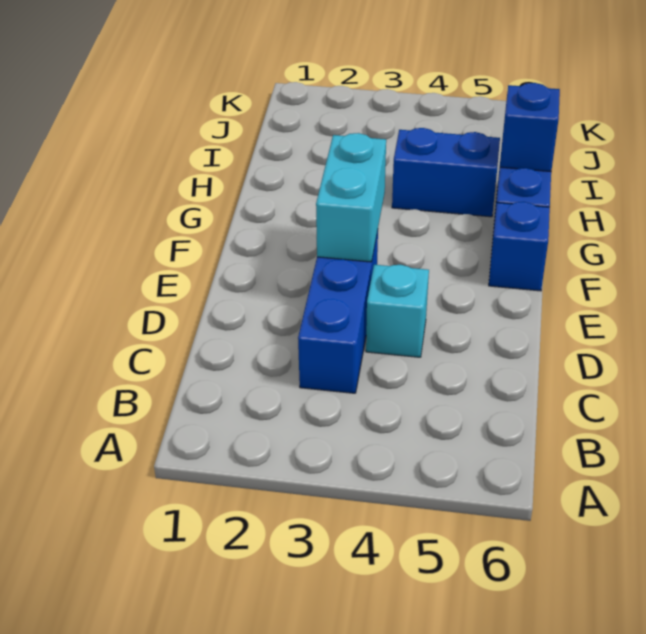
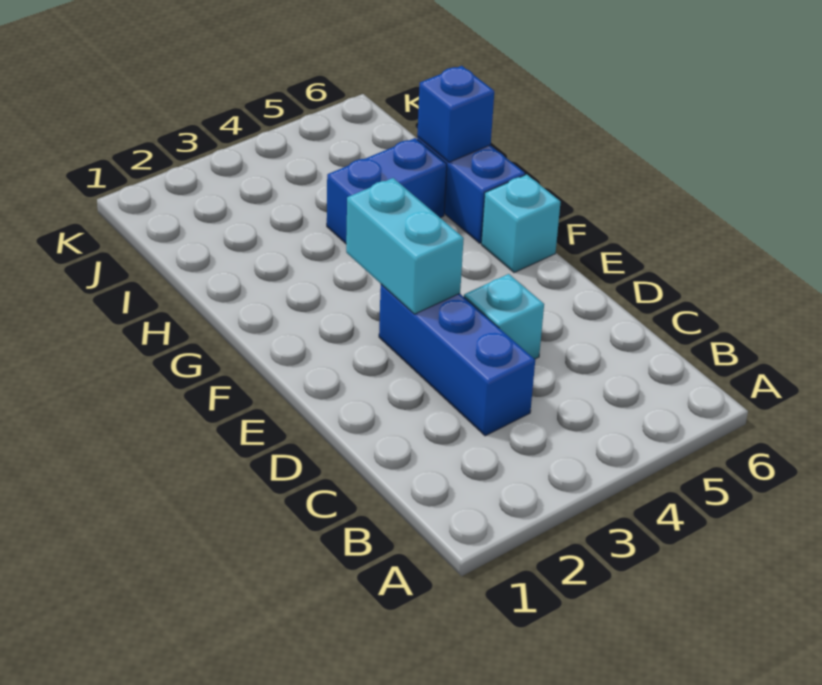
blue brick F6 level 1 -> cyan brick F6 level 1

